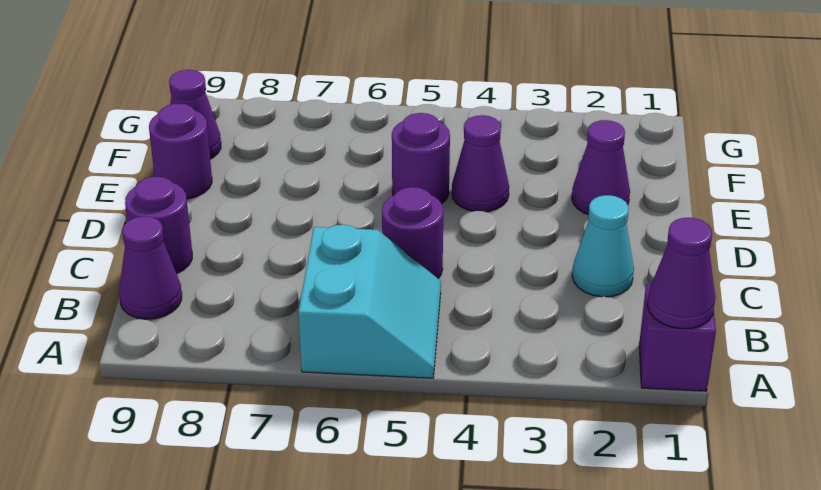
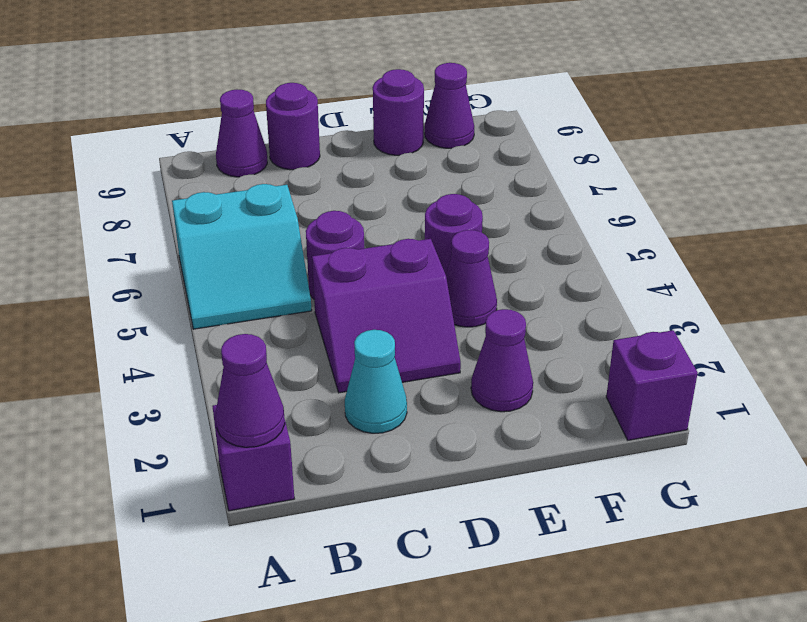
none -> purple slope C3:D4 level 1 top 4
none -> purple brick G1 level 1

